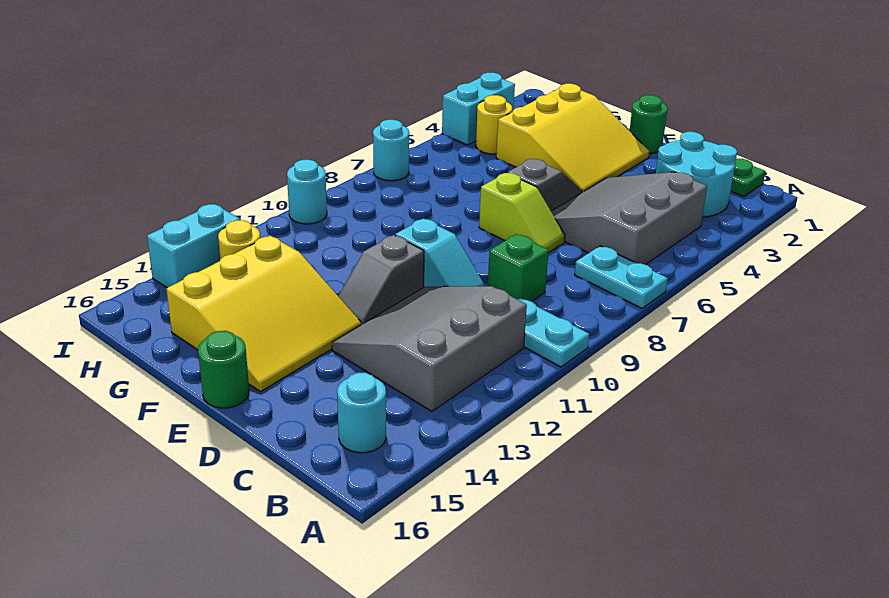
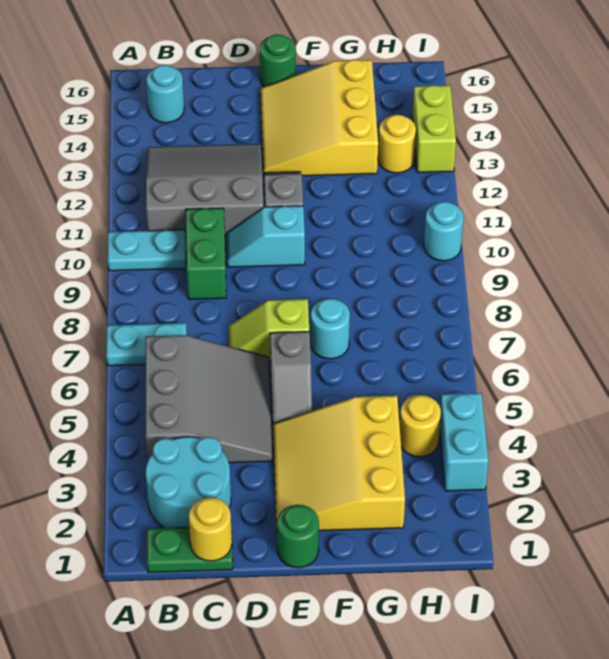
grey slope B11:D13 level 1 top B -> grey slope B11:D13 level 1 top 11
none -> yellow round brick C1 level 2
green brick C9 level 1 -> green brick C9:C10 level 1
cyan round brick I7 level 1 -> cyan round brick F7 level 1
cyan brick I13:I14 level 1 -> lime brick I13:I14 level 1

